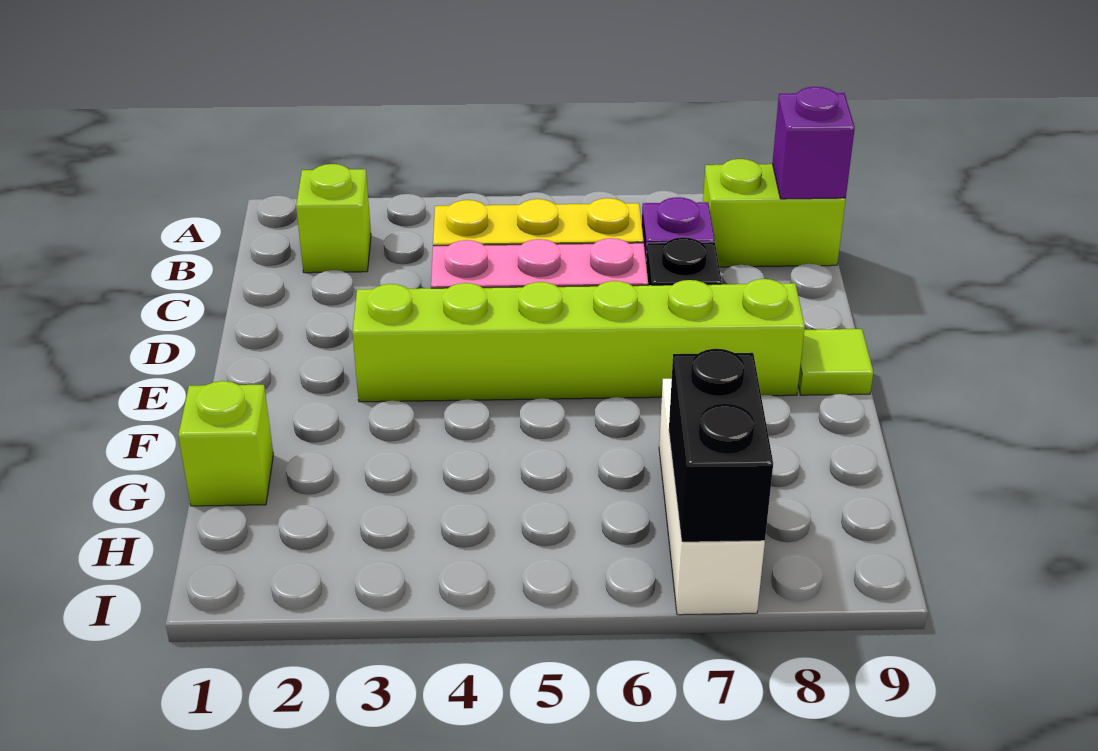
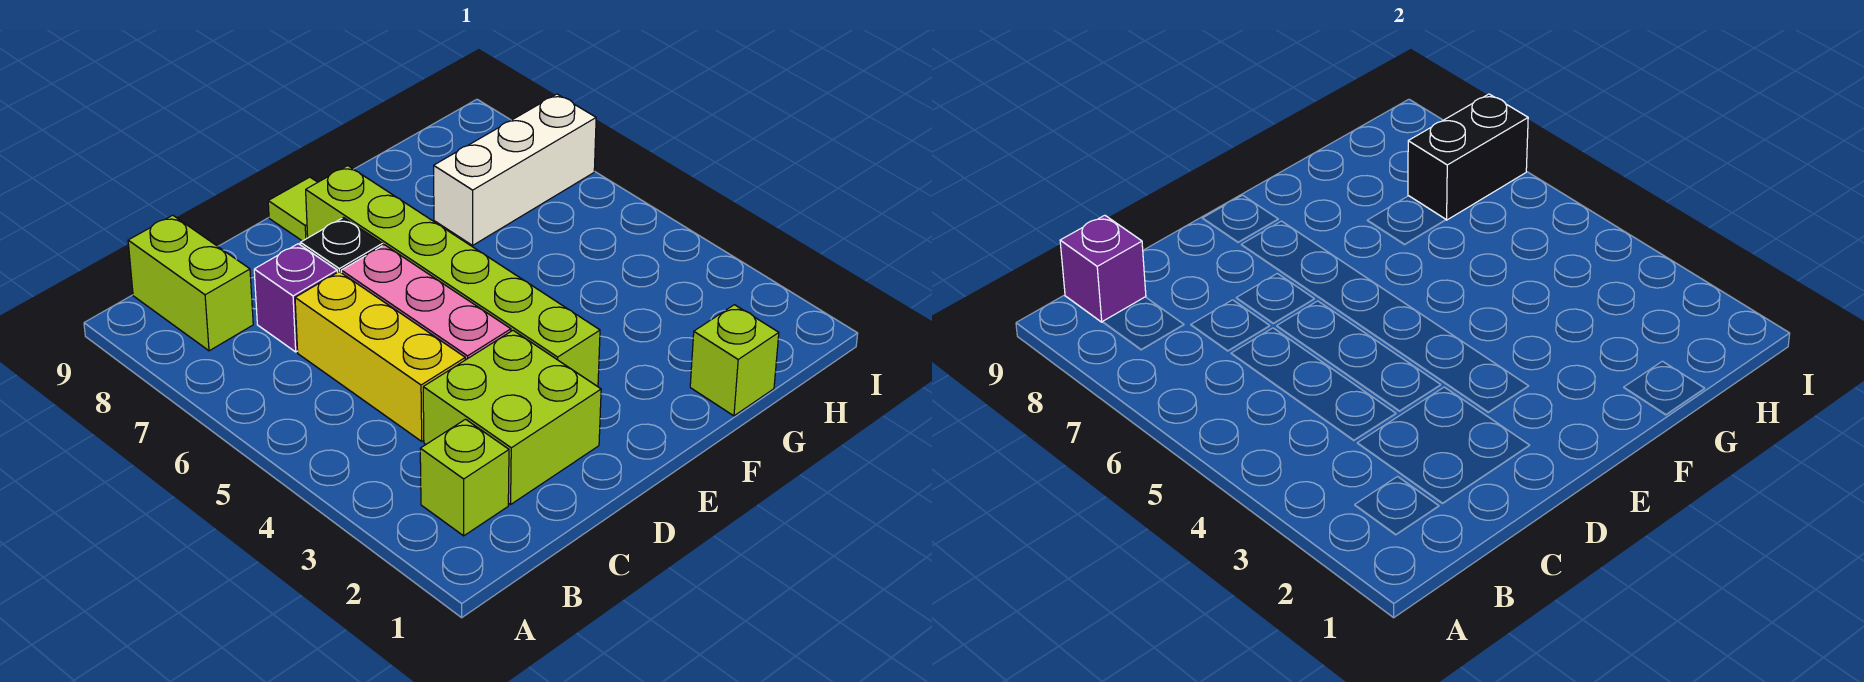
none -> lime brick C2:D3 level 1

